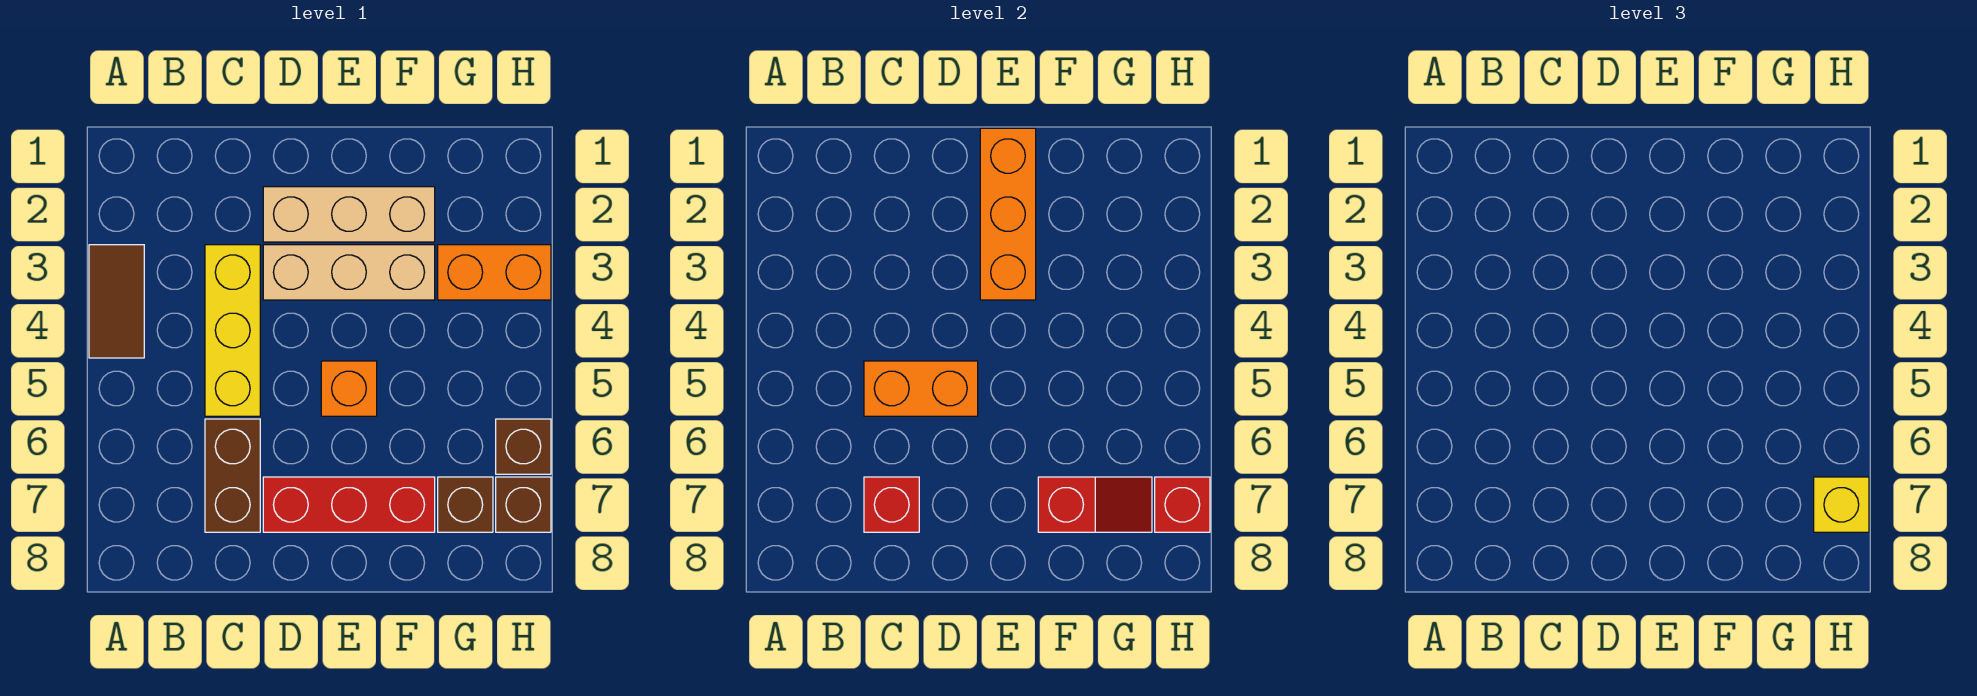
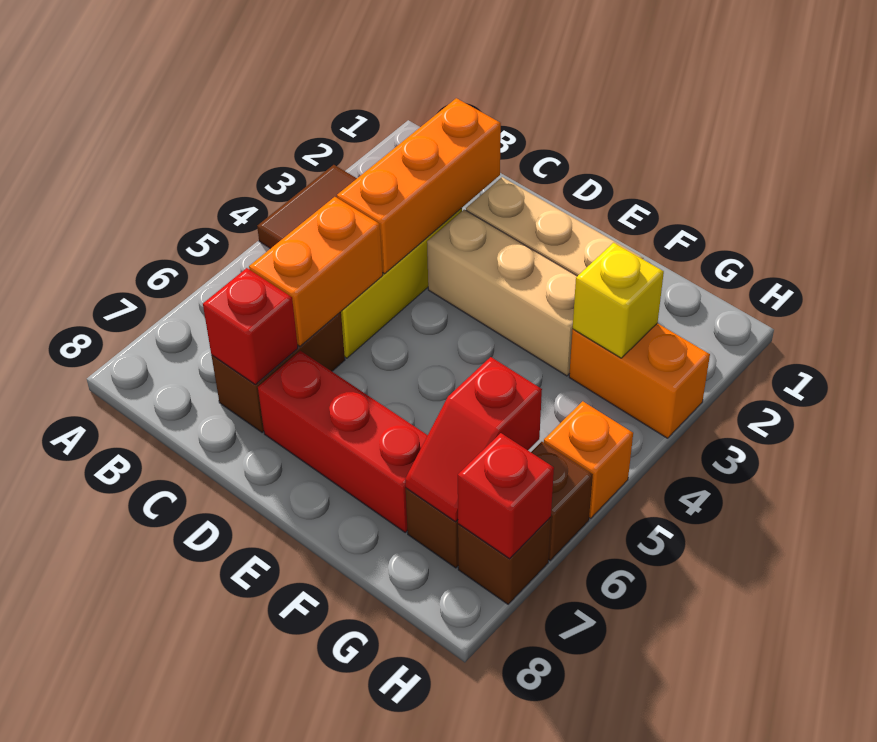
orange brick C5:D5 level 2 -> orange brick C5:C6 level 2
orange brick E1:E3 level 2 -> orange brick C2:C4 level 2
orange brick E5 level 1 -> orange brick H5 level 1
red slope F7:G7 level 2 top F -> red slope G6:G7 level 2 top 6
yellow brick H7 level 3 -> yellow brick G3 level 2

